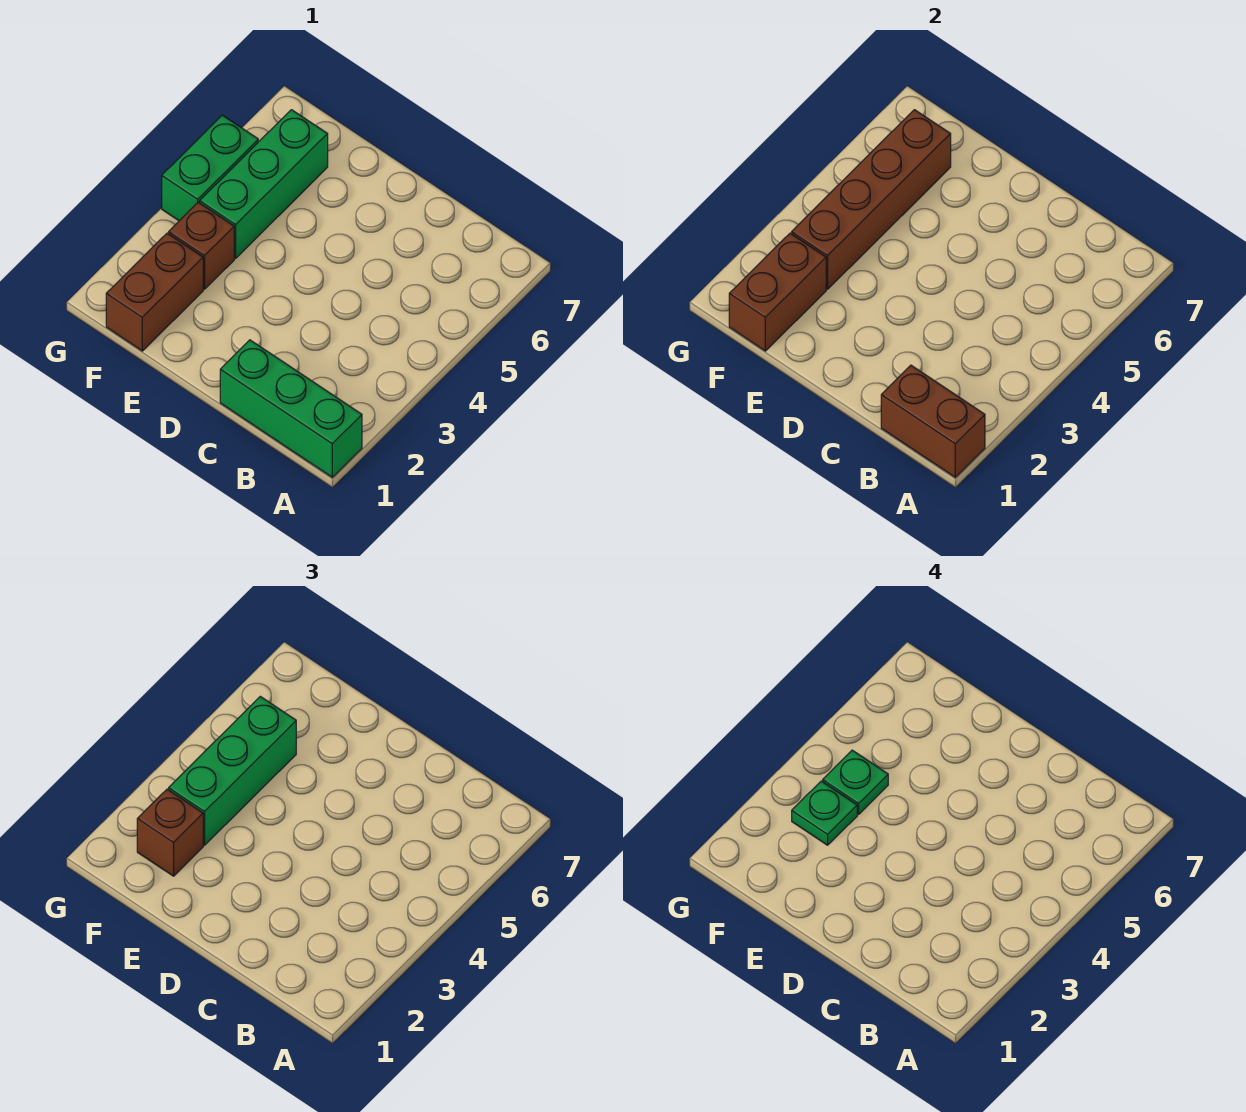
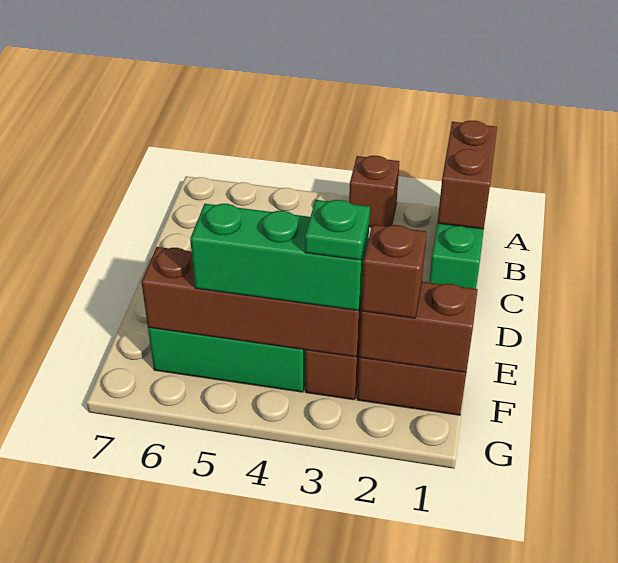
none -> brown brick A3 level 1
green plate F4 level 4 -> none
green brick G4:G5 level 1 -> none

